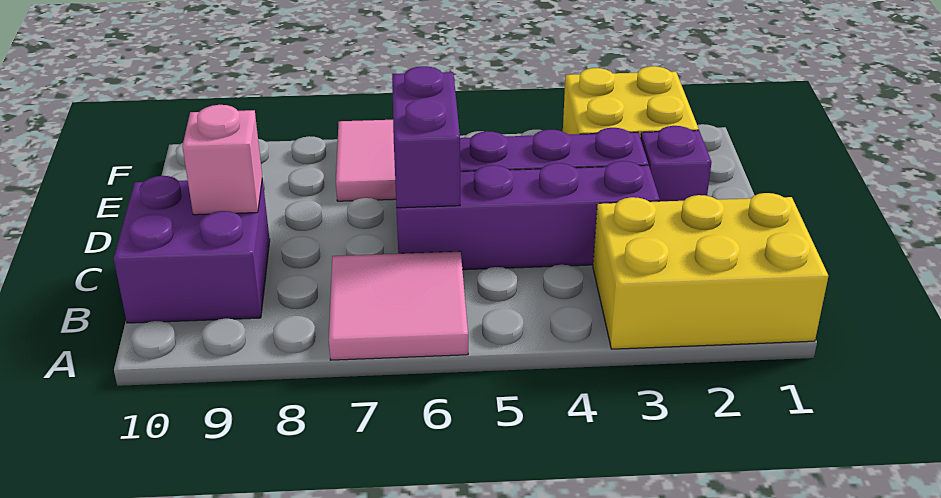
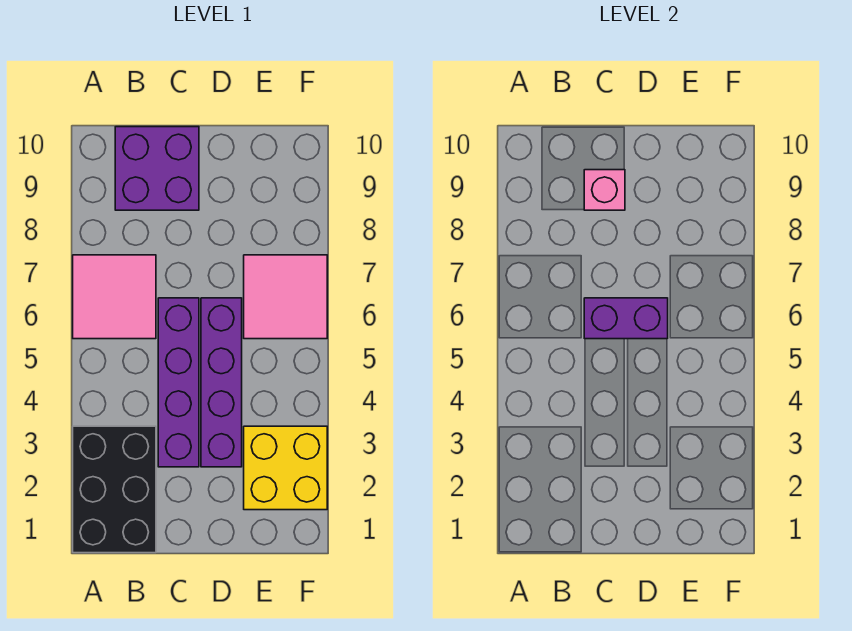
yellow brick A1:B3 level 1 -> black brick A1:B3 level 1
purple brick D2 level 1 -> none

